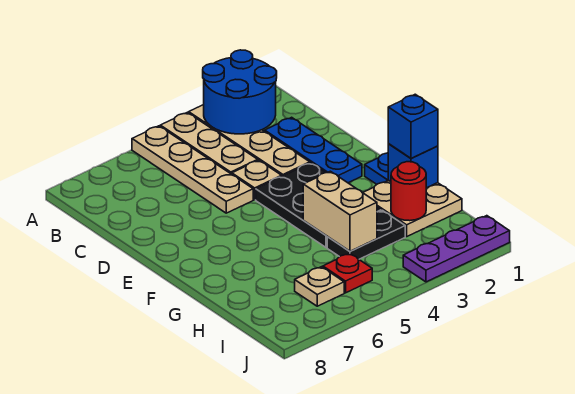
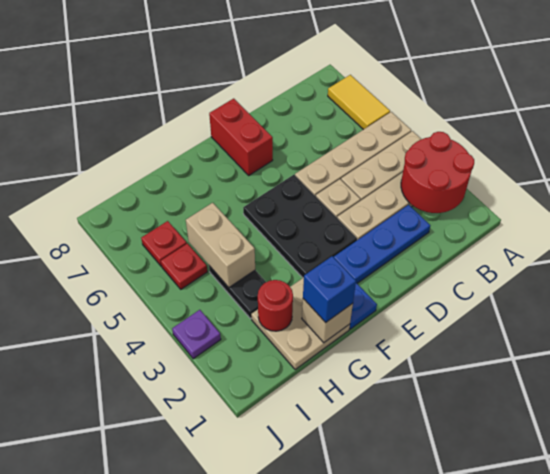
blue round brick A2:B3 level 2 -> red round brick A2:B3 level 2
none -> yellow tile A6:A7 level 1
black plate E3:G4 level 1 -> black plate E3:F5 level 1
none -> red brick E7:E8 level 1
blue brick G1 level 2 -> tan brick G1 level 2
tan brick G4:H4 level 2 -> tan brick H4:H5 level 2
tan plate I6 level 1 -> red plate I6 level 1
purple plate J1:J3 level 1 -> purple plate J3 level 1

